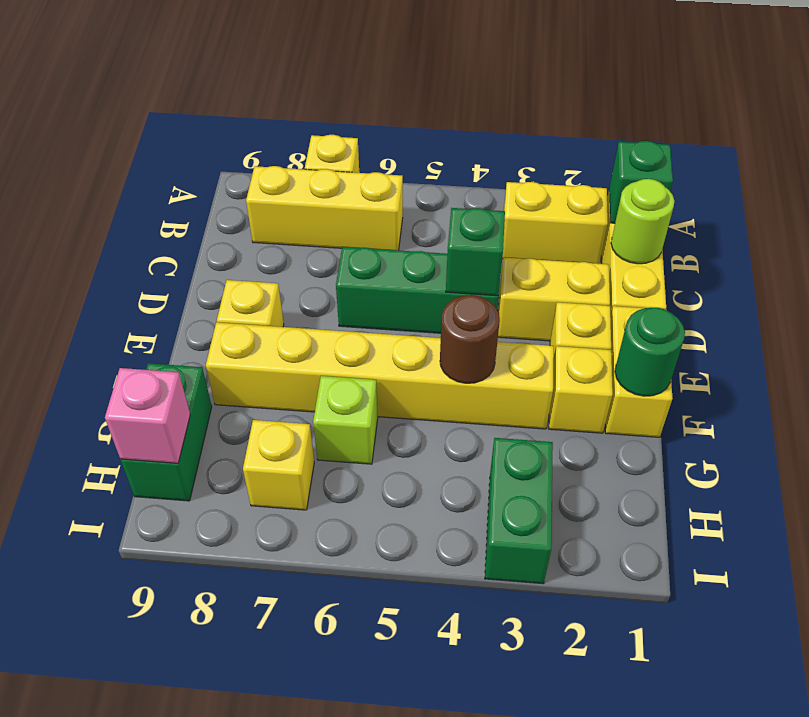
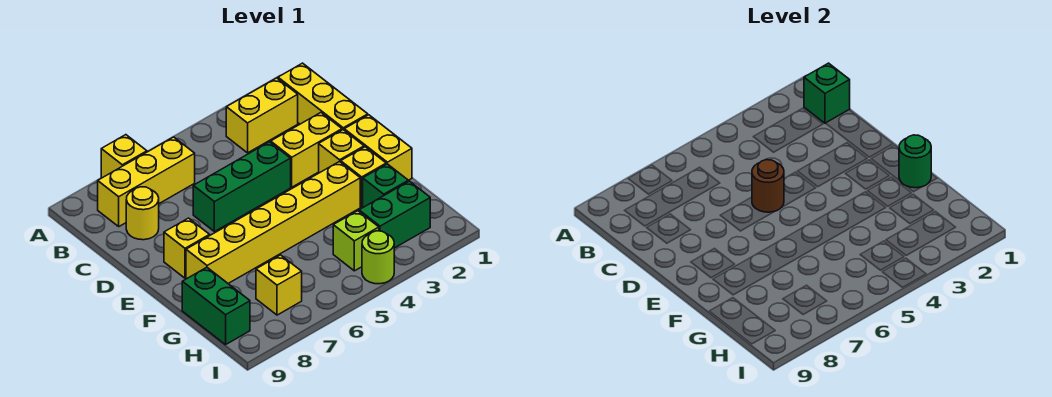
lime round brick C1 level 2 -> lime round brick I4 level 1
none -> yellow round brick C8 level 1
green brick D4 level 2 -> green brick G2 level 1
brown round brick F4 level 2 -> brown round brick D5 level 2
lime brick G6 level 1 -> lime brick H4 level 1
green brick H3:I3 level 1 -> green brick H2:H3 level 1
pink brick H9 level 2 -> none

